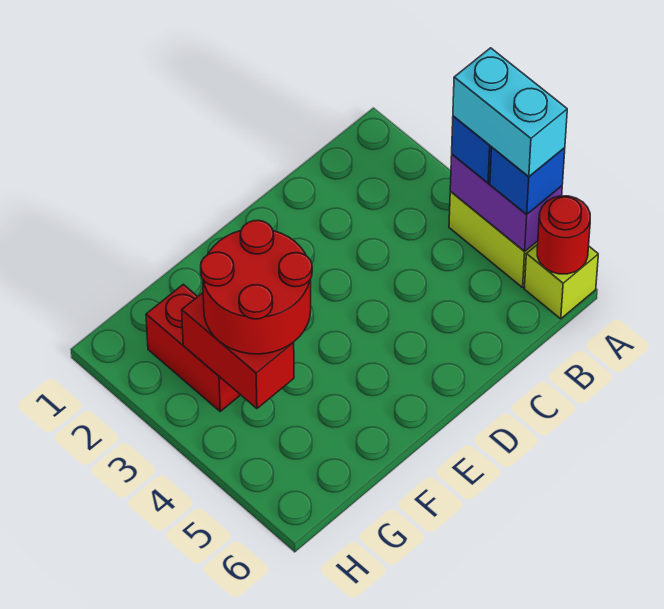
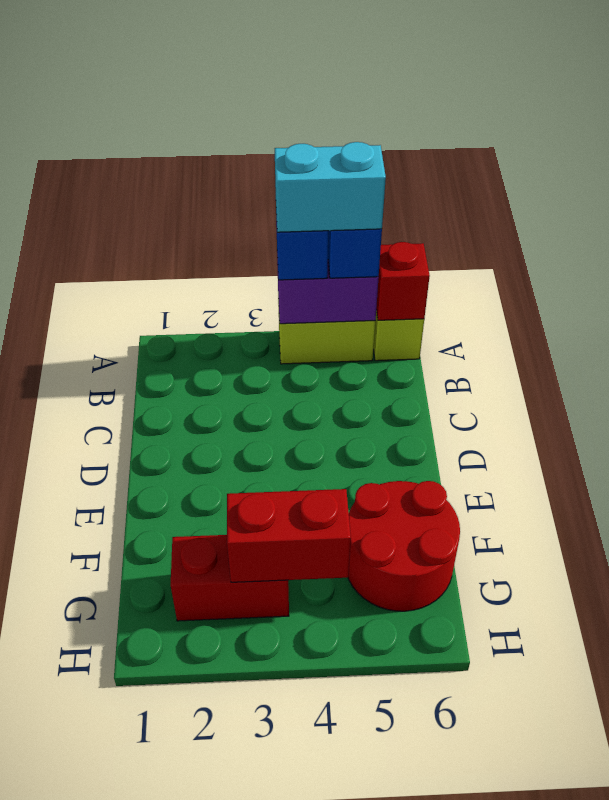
red round brick A6 level 2 -> red brick A6 level 2
red round brick F3:G4 level 3 -> red round brick F5:G6 level 1

